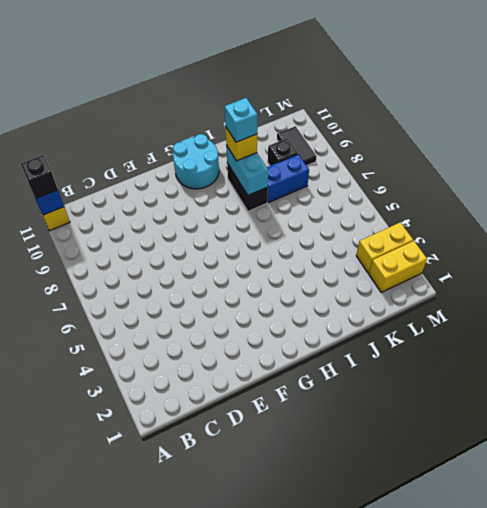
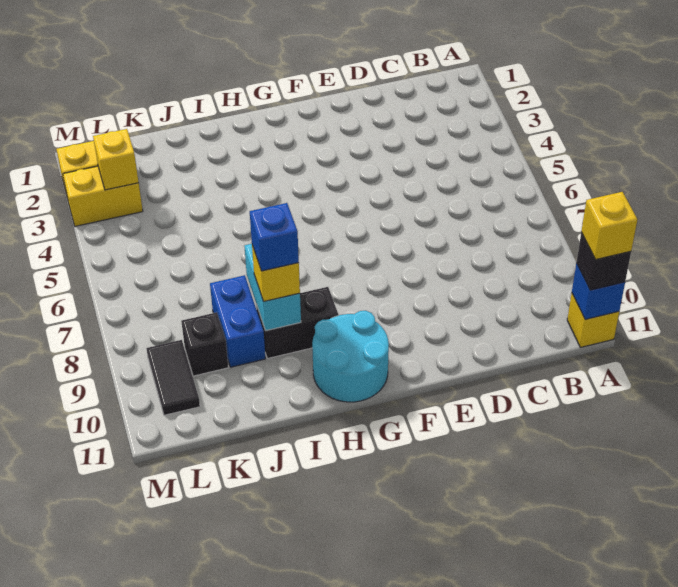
none -> yellow brick A11 level 4
black brick I8:I9 level 1 -> black brick H9:I9 level 1
cyan brick I9 level 4 -> blue brick I9 level 4
blue brick J8:K8 level 1 -> blue brick J8:J9 level 1
none -> yellow brick L3 level 2

